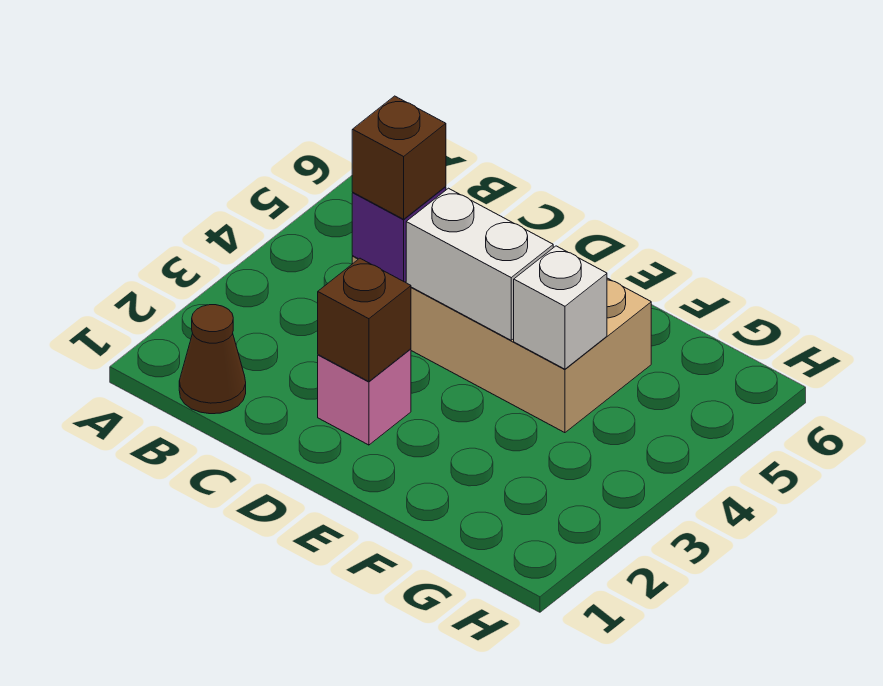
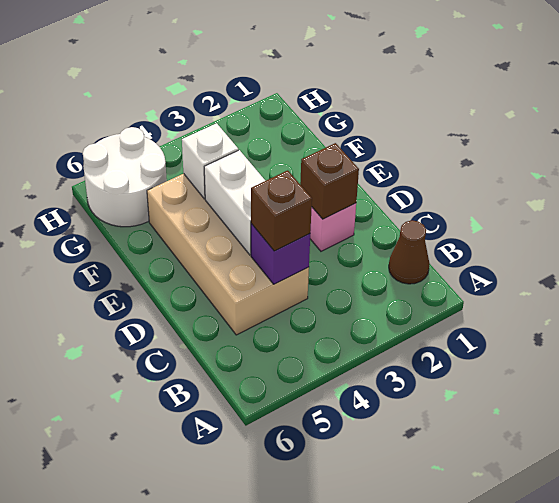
none -> white round brick G5:H6 level 1

